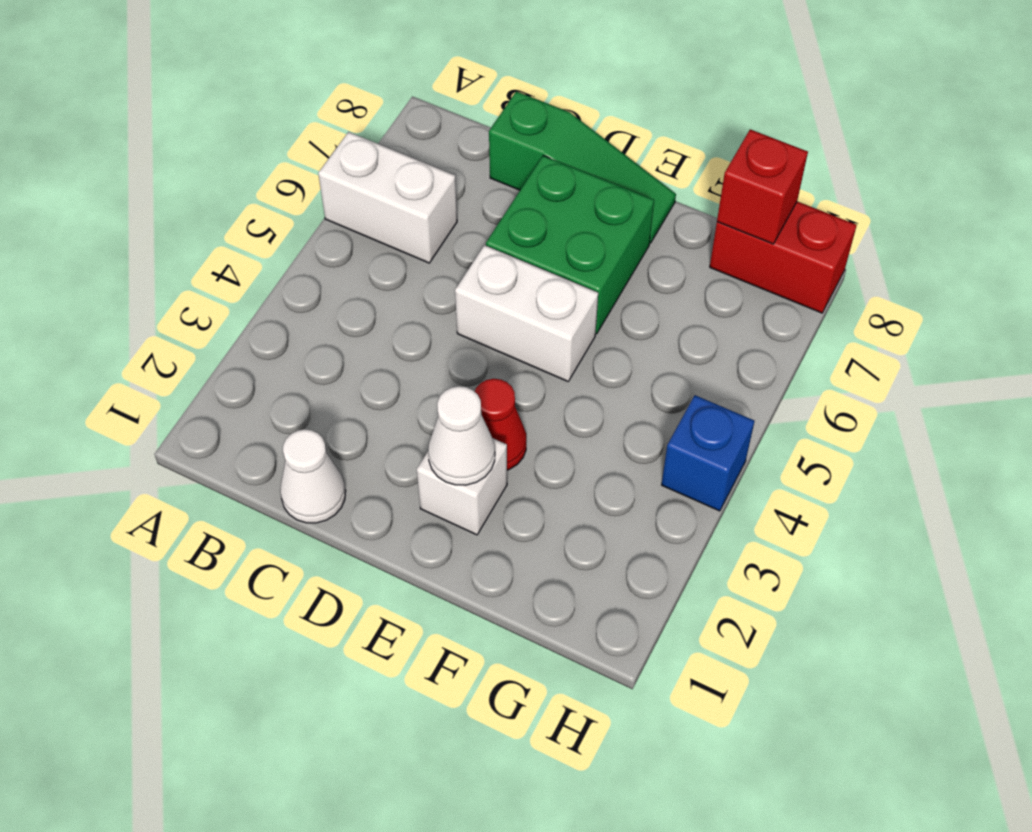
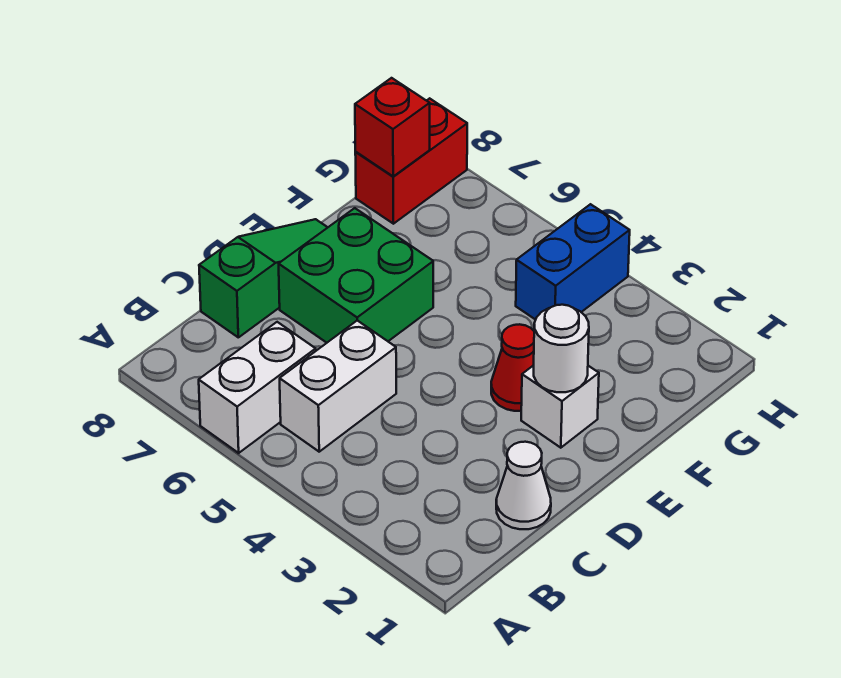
white brick D5:E5 level 1 -> white brick B5:C5 level 1
white cone E2 level 2 -> white round brick E2 level 2
blue brick H4 level 1 -> blue brick G4:H4 level 1

